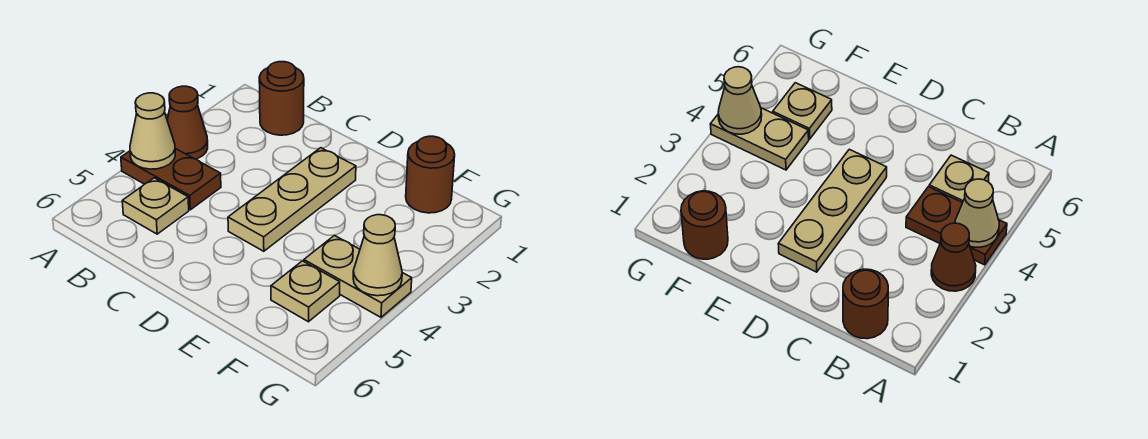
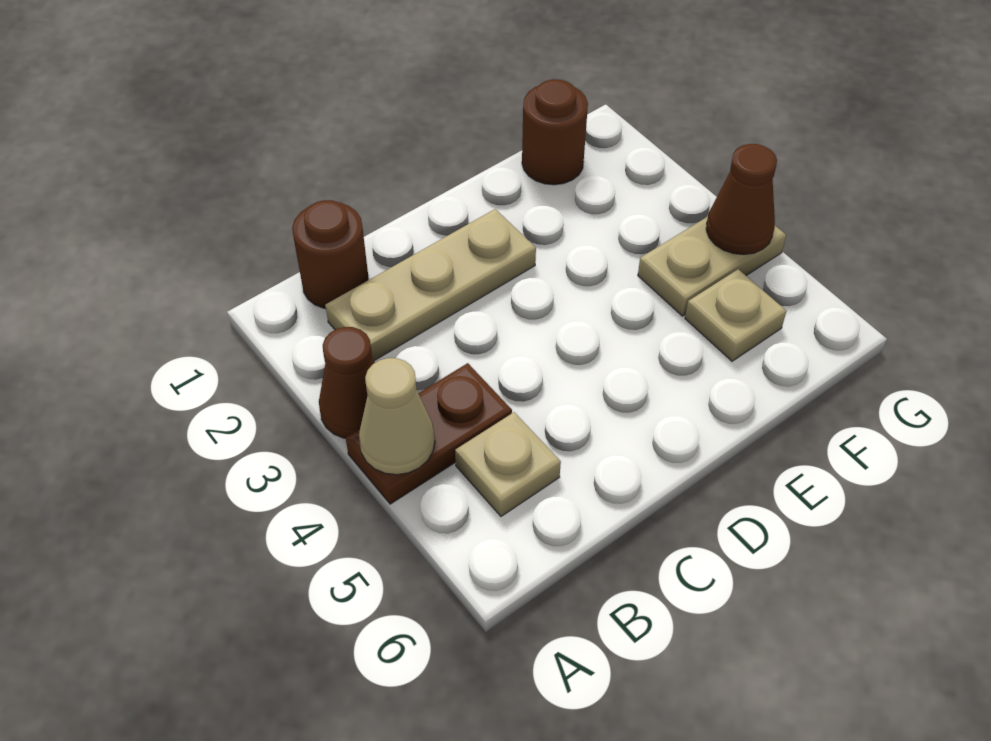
tan plate D2:D4 level 1 -> tan plate B2:D2 level 1
tan cone G4 level 2 -> brown cone G4 level 2

